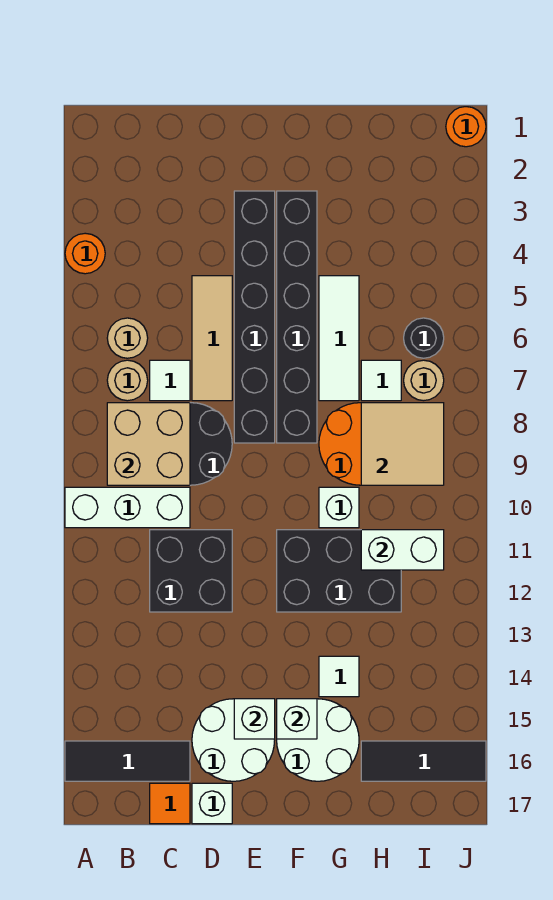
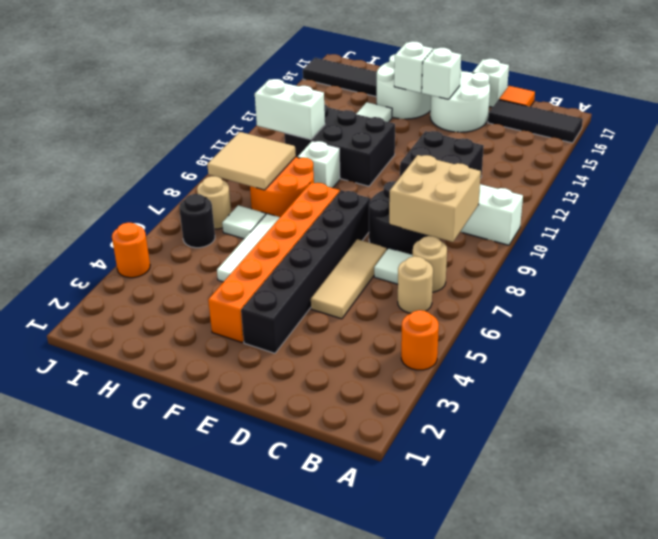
black brick F3:F8 level 1 -> orange brick F3:F8 level 1
orange round brick J1 level 1 -> orange round brick J4 level 1

